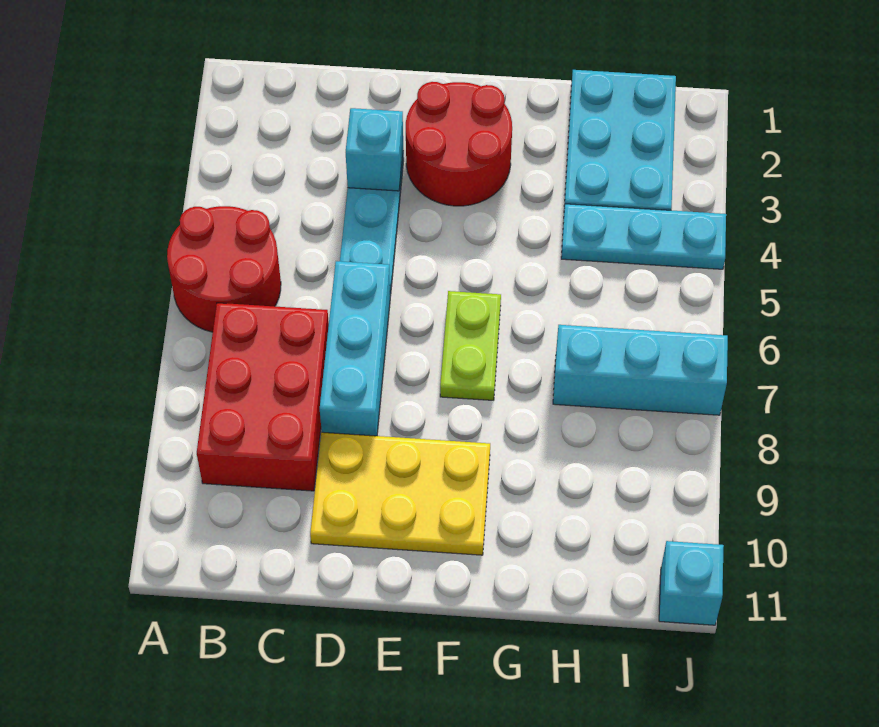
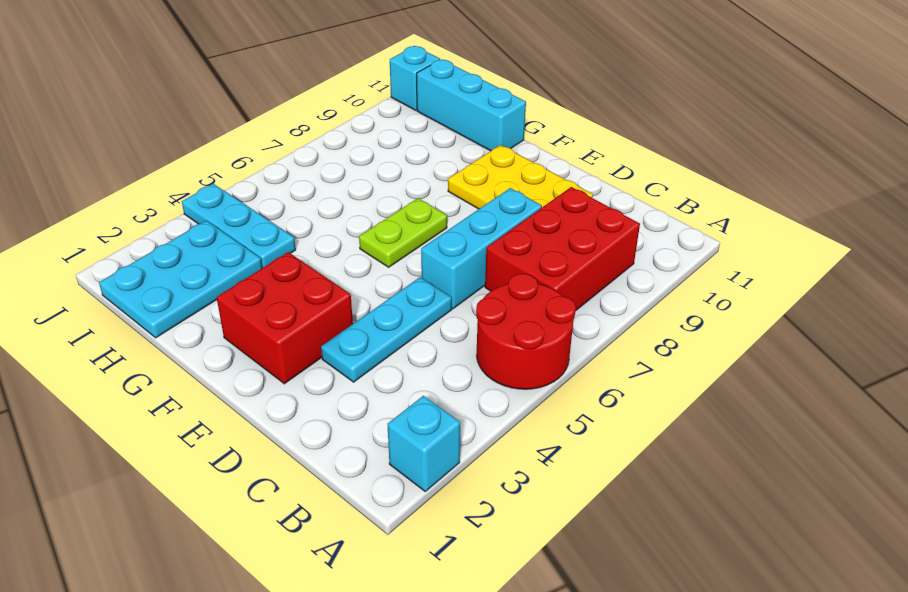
cyan brick D3 level 2 -> cyan brick A2 level 1
red round brick E2:F3 level 1 -> red brick E2:F3 level 1
cyan brick H7:J7 level 1 -> cyan brick G11:I11 level 1

